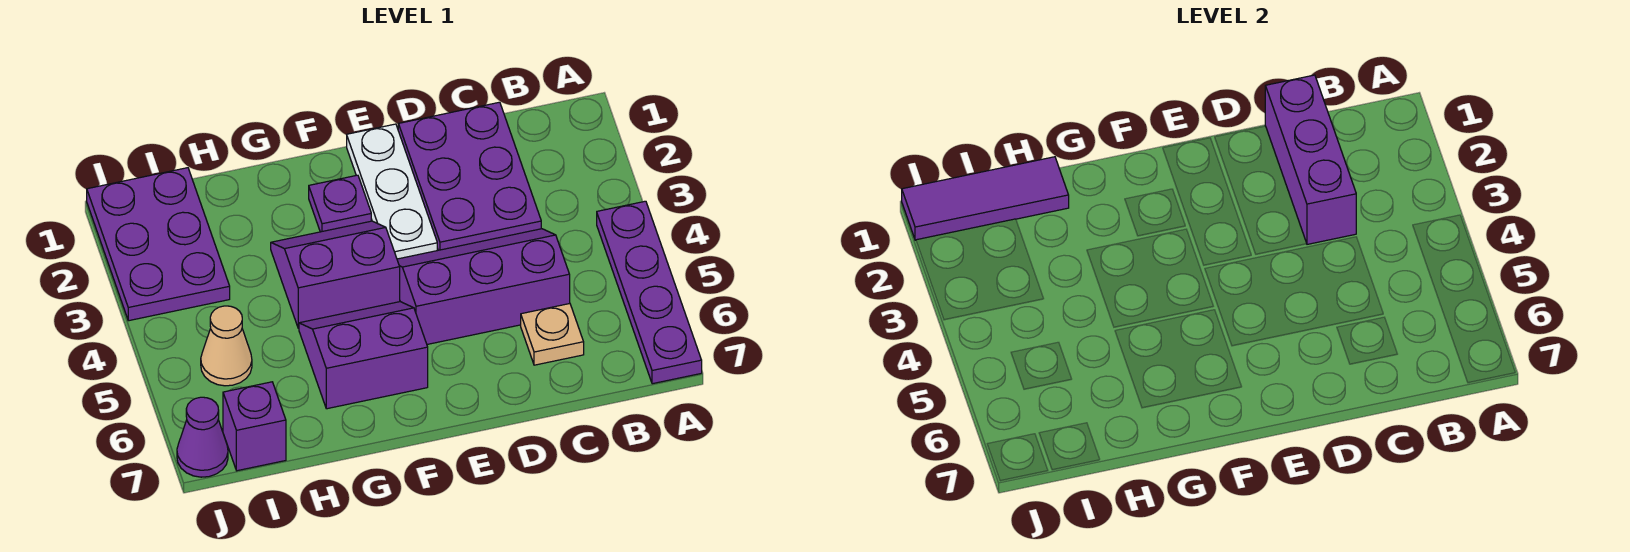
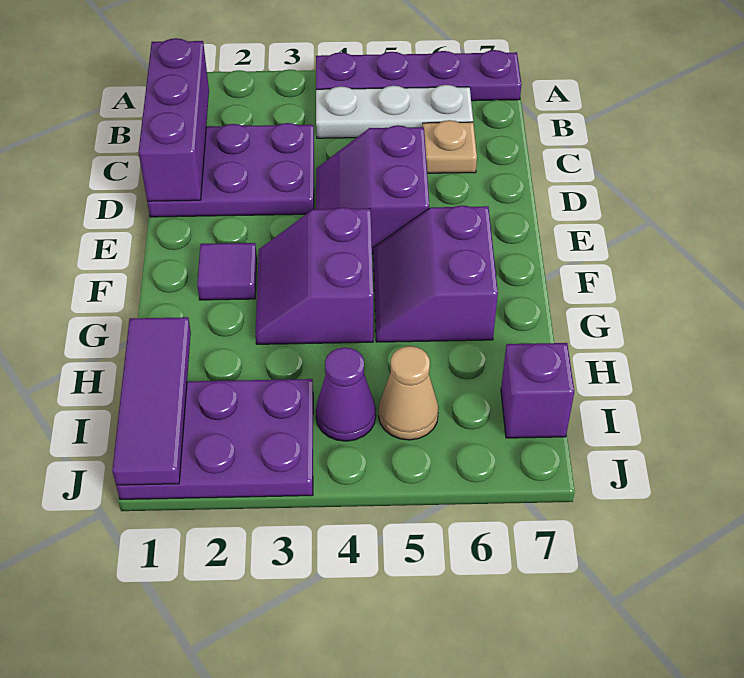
purple brick C1:C3 level 2 -> purple brick B1:D1 level 2
purple slope C4:E5 level 1 top 5 -> purple slope D4:E5 level 1 top 5
white plate E1:E3 level 1 -> white plate B4:B6 level 1
purple plate F2 level 1 -> purple tile F2 level 1
purple cone J7 level 1 -> purple cone I4 level 1

